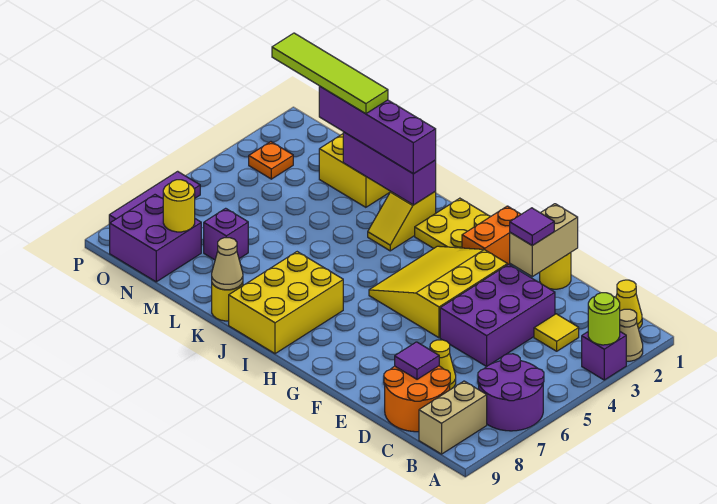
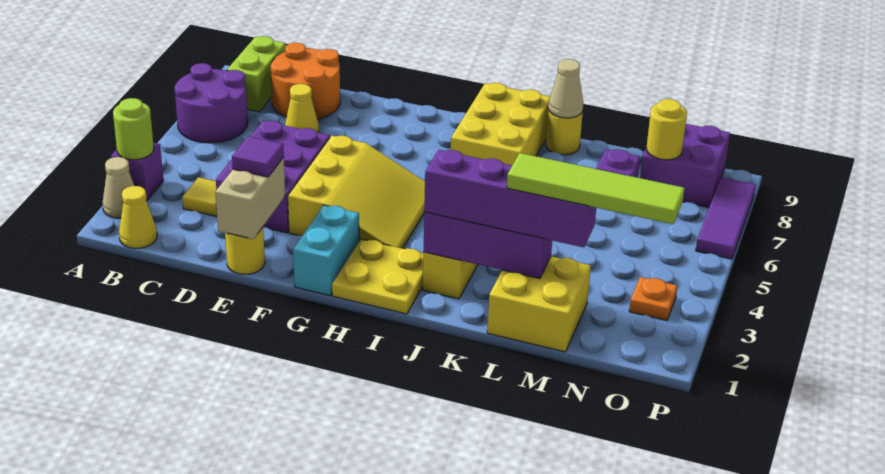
tan brick B8:B9 level 1 -> lime brick B8:B9 level 1
purple tile D8 level 2 -> none
orange brick G1:G2 level 1 -> cyan brick G1:G2 level 1

